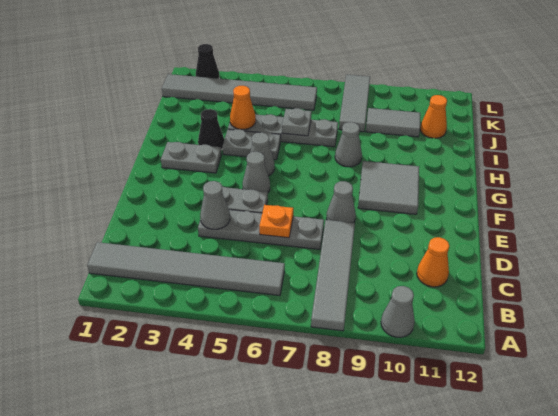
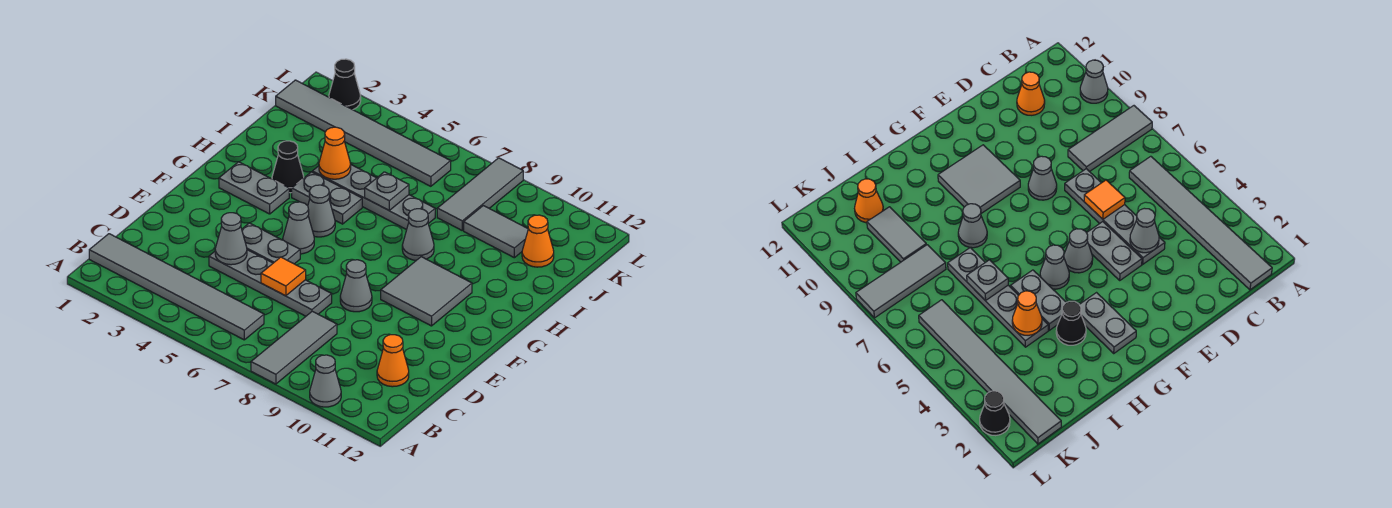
grey tile A8:D8 level 1 -> grey tile A8:C8 level 1
orange plate D6 level 2 -> orange tile D6 level 2

